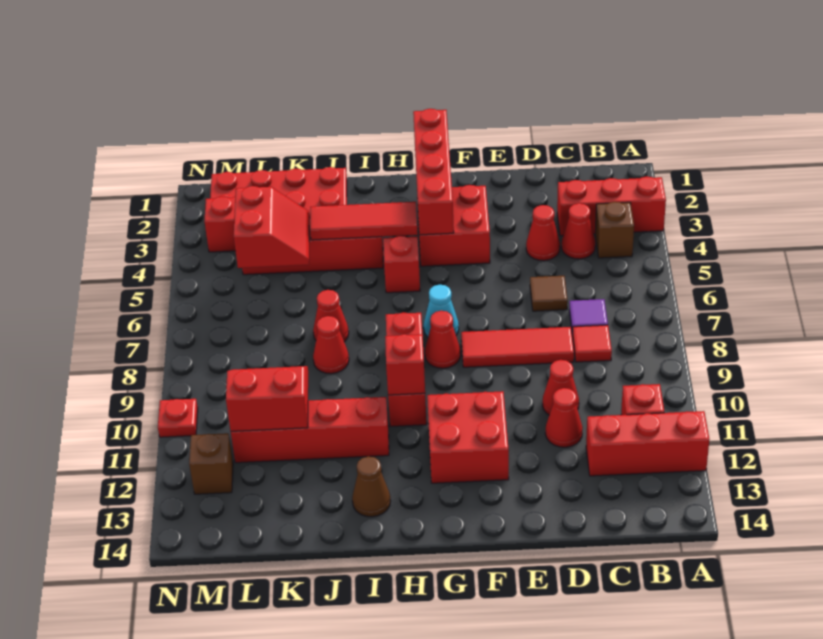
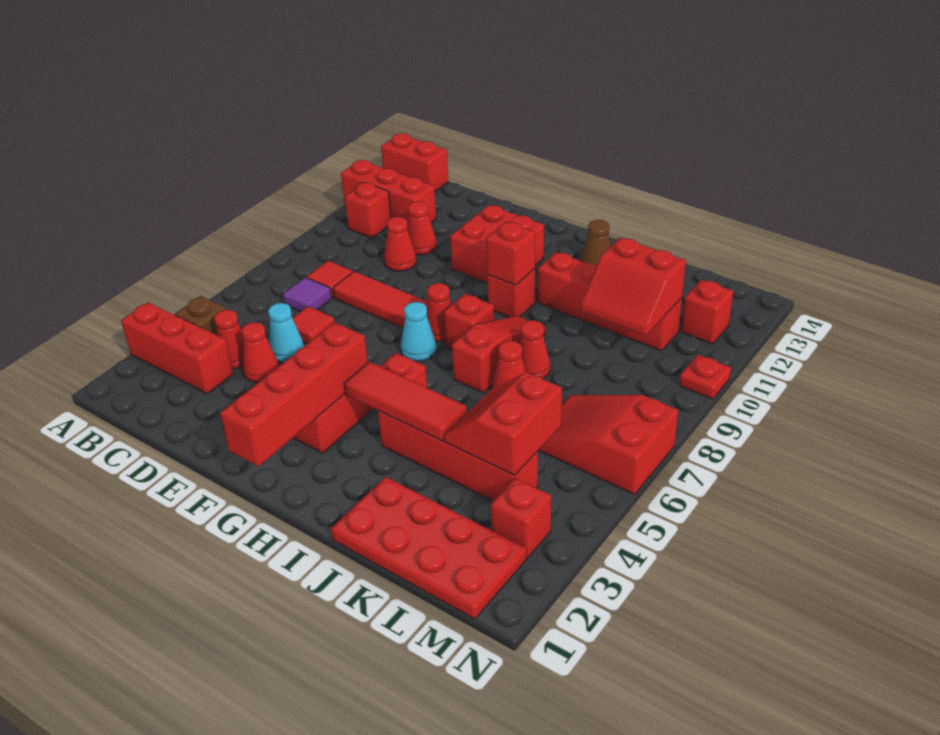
none -> red brick A14:B14 level 1
none -> cyan cone D5 level 1
brown tile D6 level 1 -> red tile D6 level 1
none -> red slope I7:I9 level 1 top 7
none -> red slope L6:N7 level 1 top N
brown brick M12 level 1 -> red brick M12 level 1

